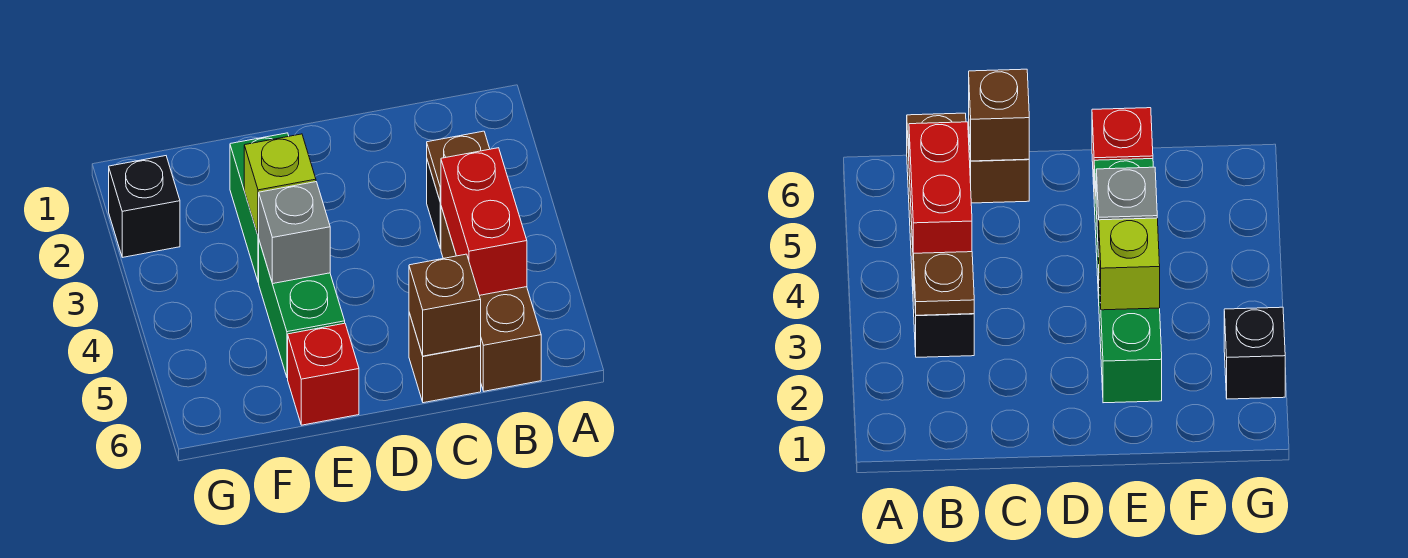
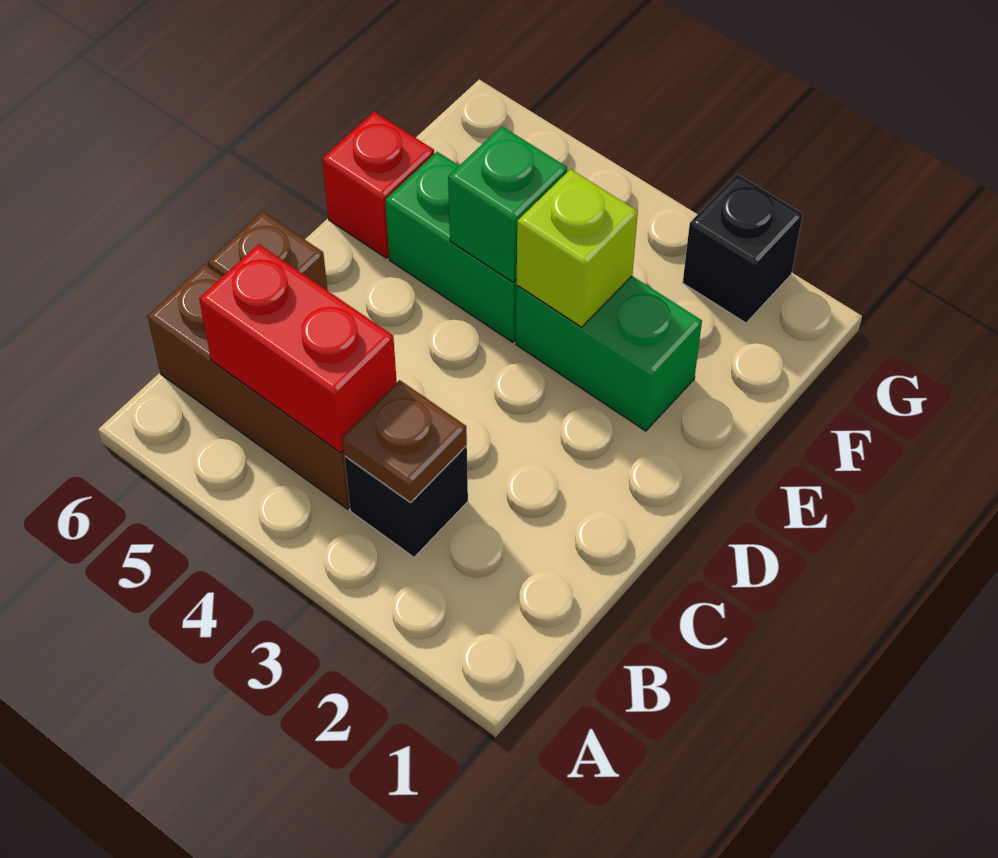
brown brick C6 level 2 -> none
grey brick E4 level 2 -> green brick E4 level 2

